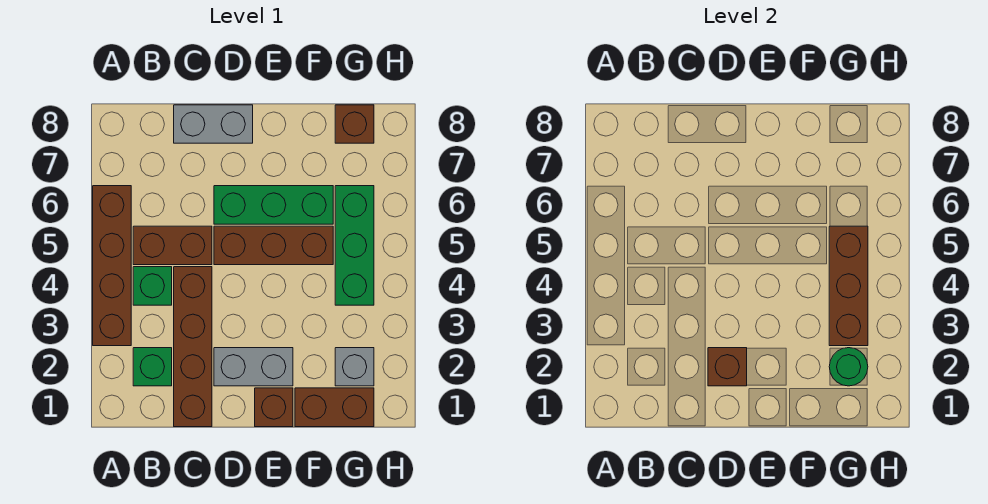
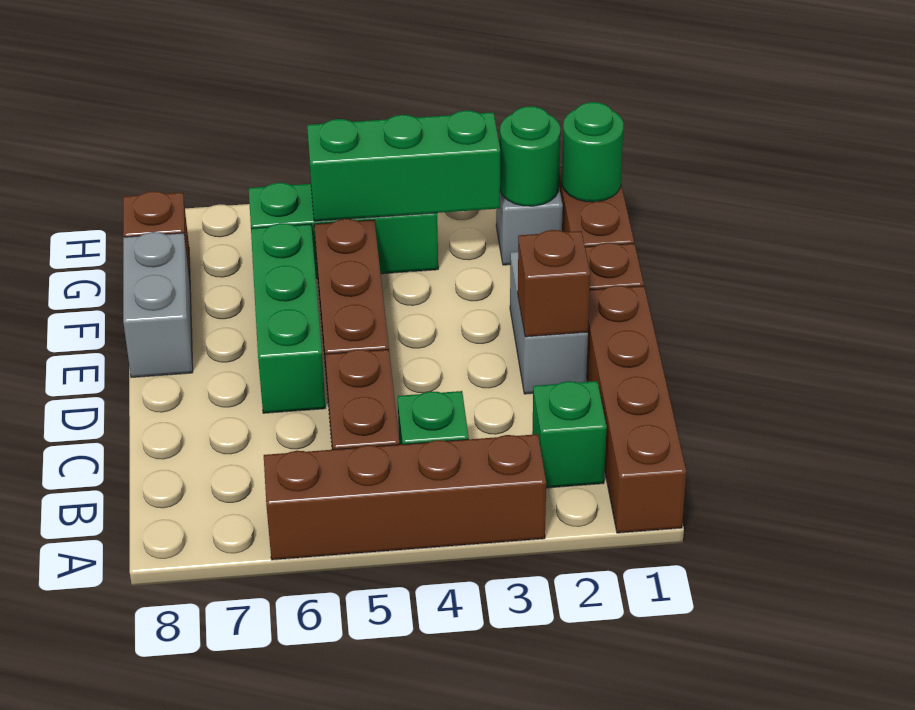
brown brick C1:C4 level 1 -> brown brick A1:D1 level 1
grey brick C8:D8 level 1 -> grey brick E8:F8 level 1
none -> green round brick G1 level 2
brown brick G3:G5 level 2 -> green brick G3:G5 level 2

